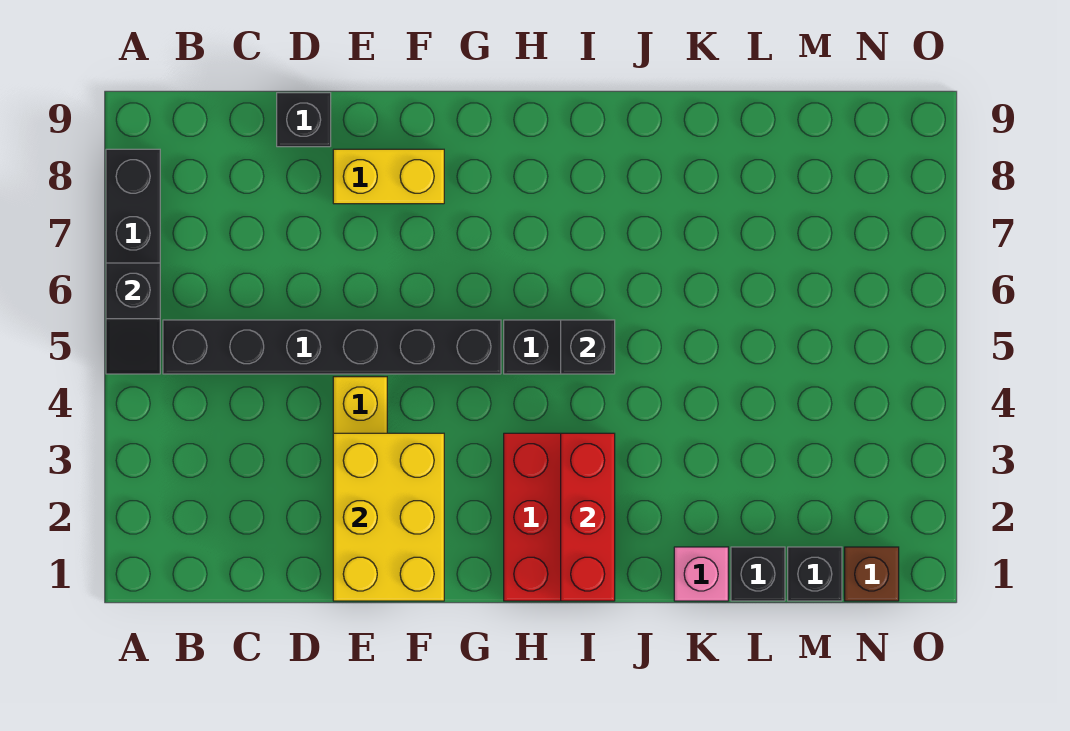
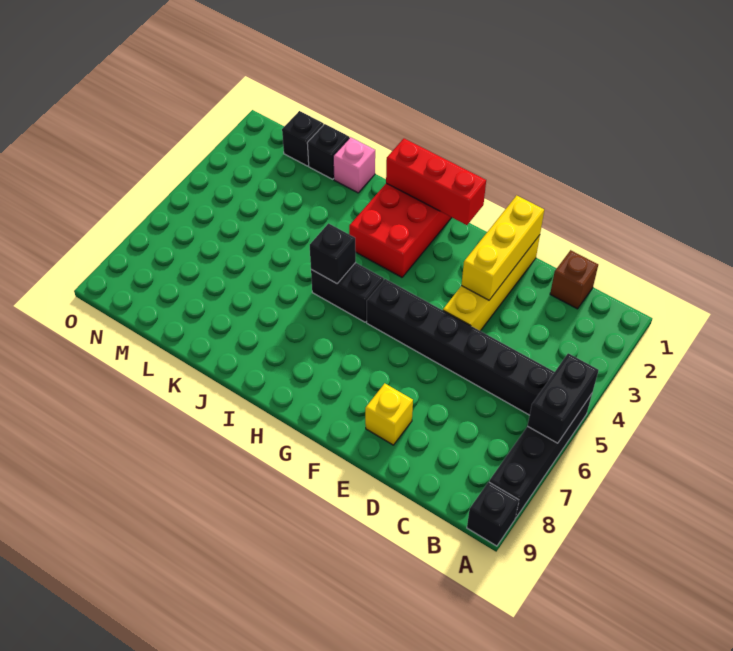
black slope A5:A6 level 2 top 6 -> black brick A5:A6 level 2
black brick D9 level 1 -> black brick A9 level 1
yellow brick E1:F3 level 2 -> yellow brick E1:E3 level 2
yellow brick E8:F8 level 1 -> yellow brick E8 level 1
red brick I1:I3 level 2 -> red brick G1:I1 level 2
brown brick N1 level 1 -> brown brick C1 level 1

